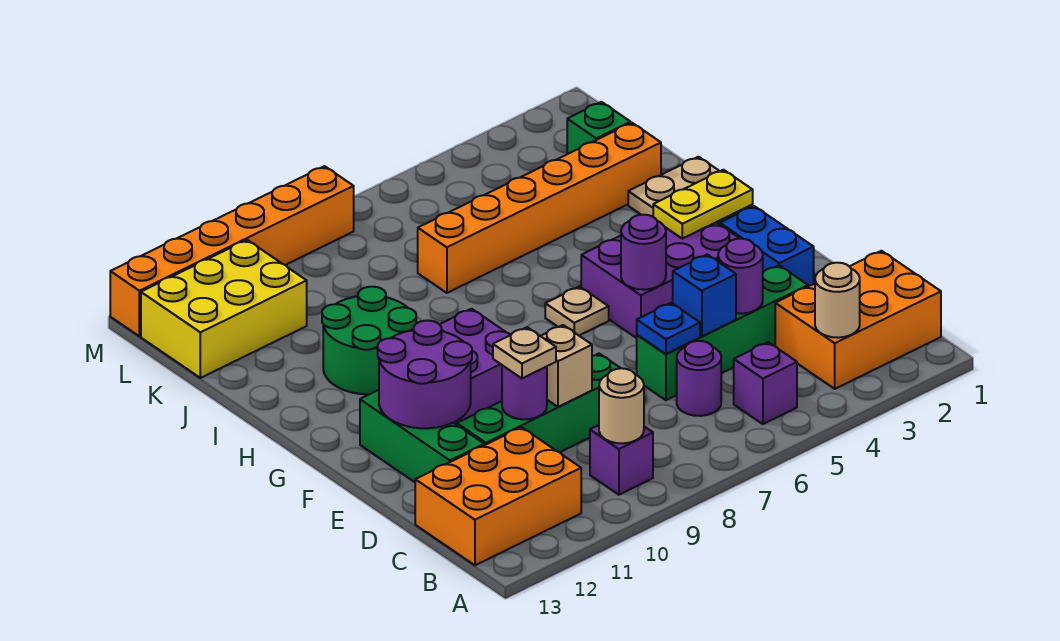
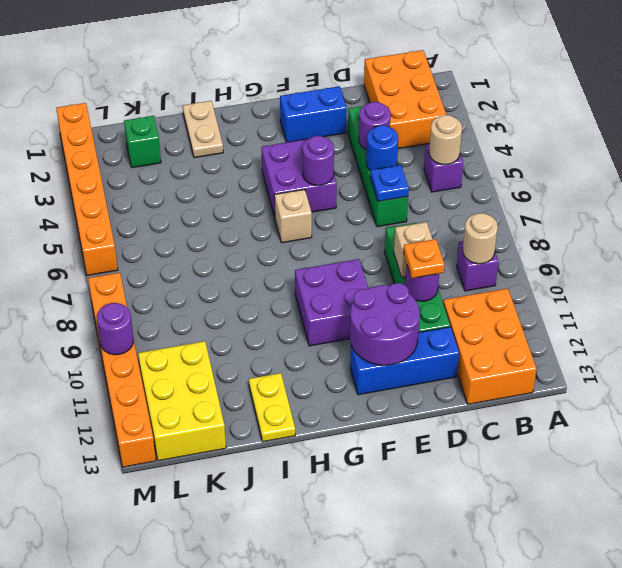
tan round brick B3 level 2 -> tan round brick B5 level 2
purple round brick C6 level 1 -> purple round brick M10 level 2
blue brick D5 level 2 -> blue round brick D5 level 2
tan plate D10 level 3 -> orange plate D10 level 3
green brick D12:F12 level 1 -> blue brick D12:F12 level 1
purple brick F3:G5 level 1 -> purple brick F4:G5 level 1
yellow plate G2:G3 level 2 -> yellow plate I12:I13 level 1
tan plate G6 level 1 -> tan brick G6 level 1
green round brick H10:I11 level 1 -> none
orange brick J2:J7 level 1 -> orange brick M1:M6 level 1

